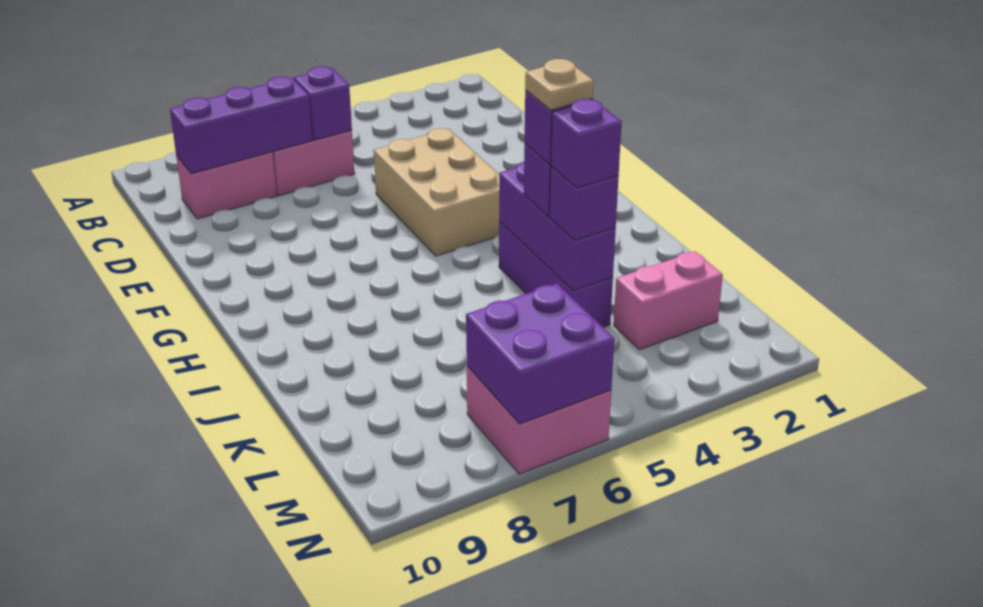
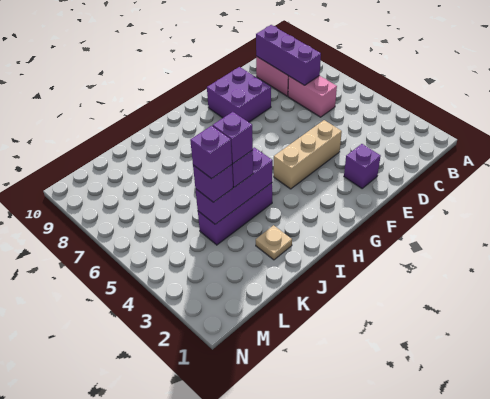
purple brick C6 level 2 -> purple brick E2 level 1
tan brick E4:G5 level 1 -> tan brick E4:G4 level 1
tan plate J4 level 5 -> tan plate J2 level 1
pink brick L2:L3 level 1 -> none
pink brick M6:N7 level 1 -> none
purple brick M6:N7 level 2 -> purple brick E8:F9 level 1

